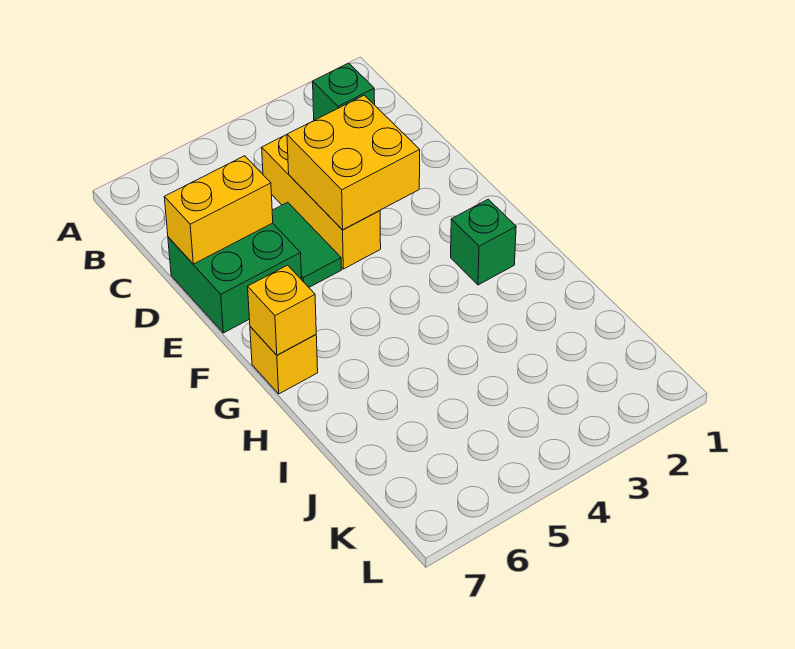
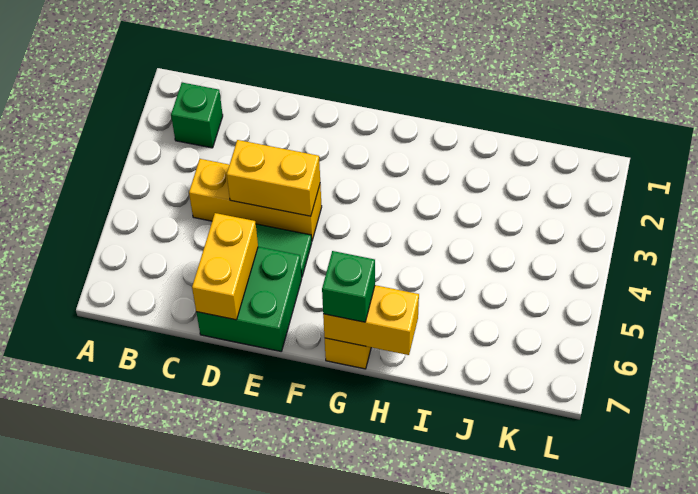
yellow brick D3:E4 level 2 -> yellow brick D4:E4 level 2
green brick G2 level 1 -> green brick G7 level 3
yellow brick G7 level 2 -> yellow brick G7:H7 level 2

